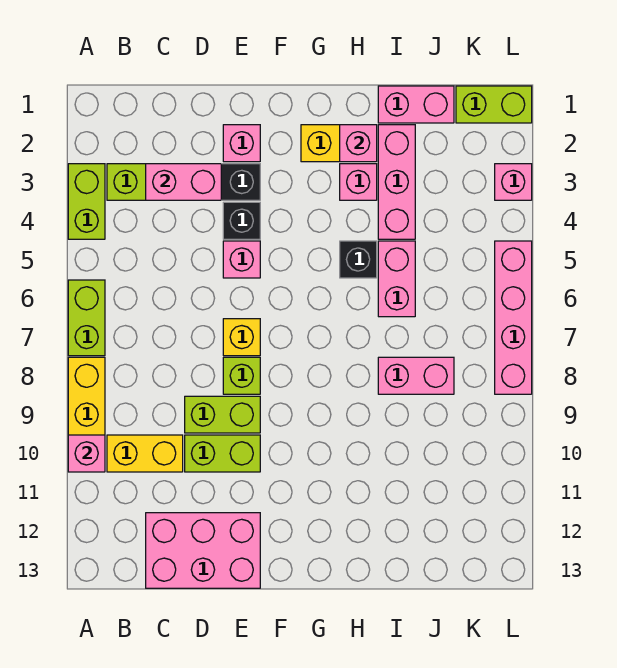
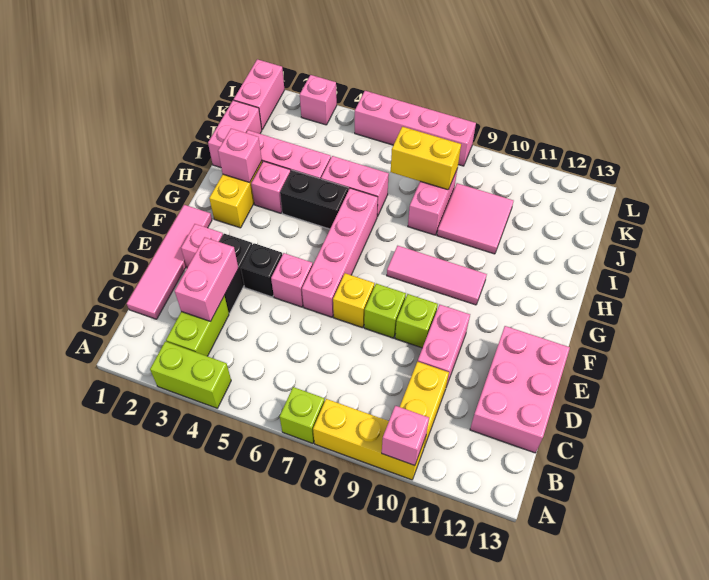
lime brick A6:A7 level 1 -> lime brick A7 level 1
none -> pink tile C1:F1 level 1
lime brick D9:E9 level 1 -> lime brick E9 level 1
lime brick D10:E10 level 1 -> pink brick D10:E10 level 1
none -> pink brick E6:H6 level 1
none -> pink tile G8:G10 level 1
black brick H5 level 1 -> black brick H4:H5 level 1
none -> pink tile I9:J10 level 1
none -> yellow brick J7:J8 level 2
lime brick K1:L1 level 1 -> pink brick K1:L1 level 1

